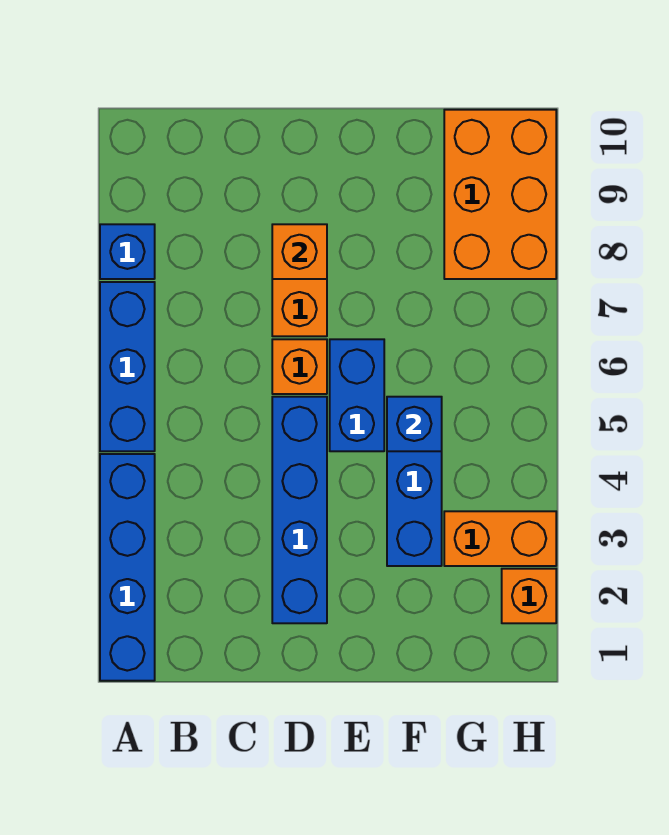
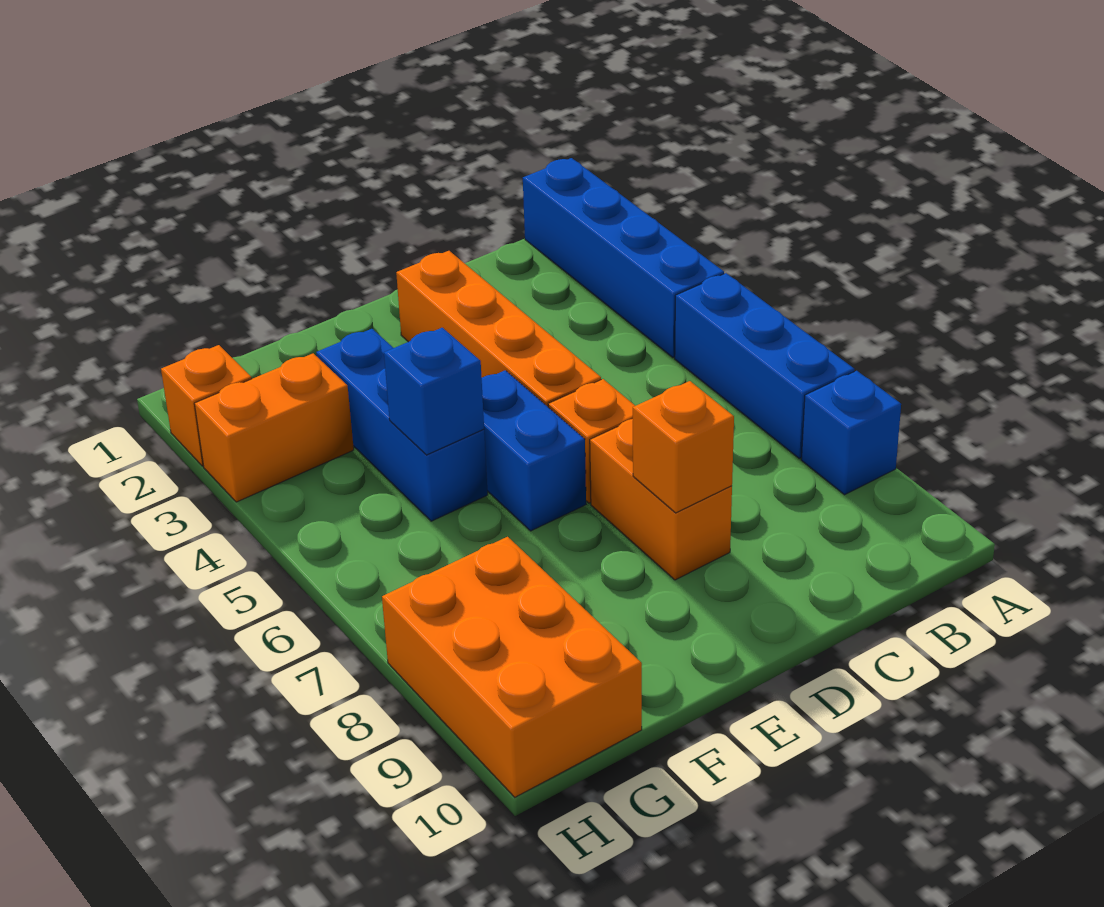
blue brick D2:D5 level 1 -> orange brick D2:D5 level 1

